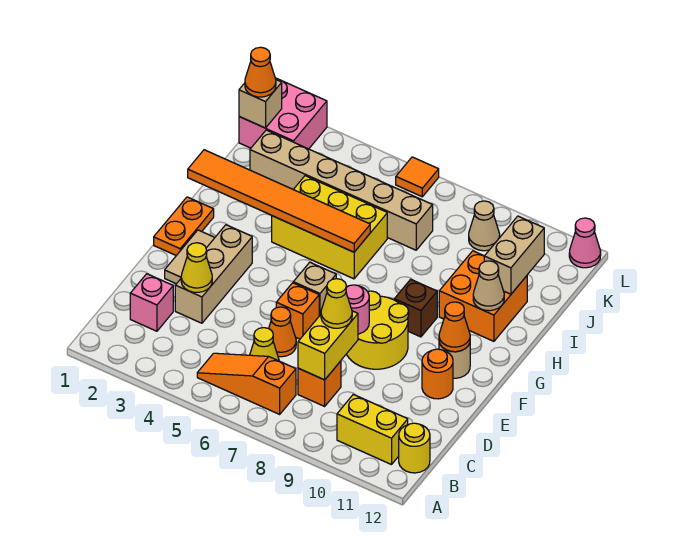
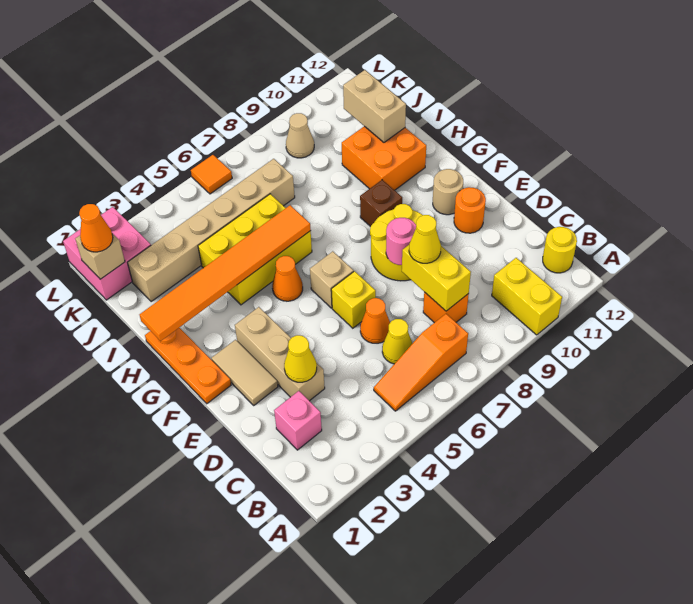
yellow brick B10:B11 level 1 -> yellow brick A10:B10 level 1
orange brick E6 level 1 -> yellow brick E6 level 1
orange plate F1:G1 level 1 -> orange plate F1:H1 level 1
orange cone F11 level 2 -> orange cone G5 level 1
tan cone H11 level 2 -> none
pink cone L12 level 1 -> none

